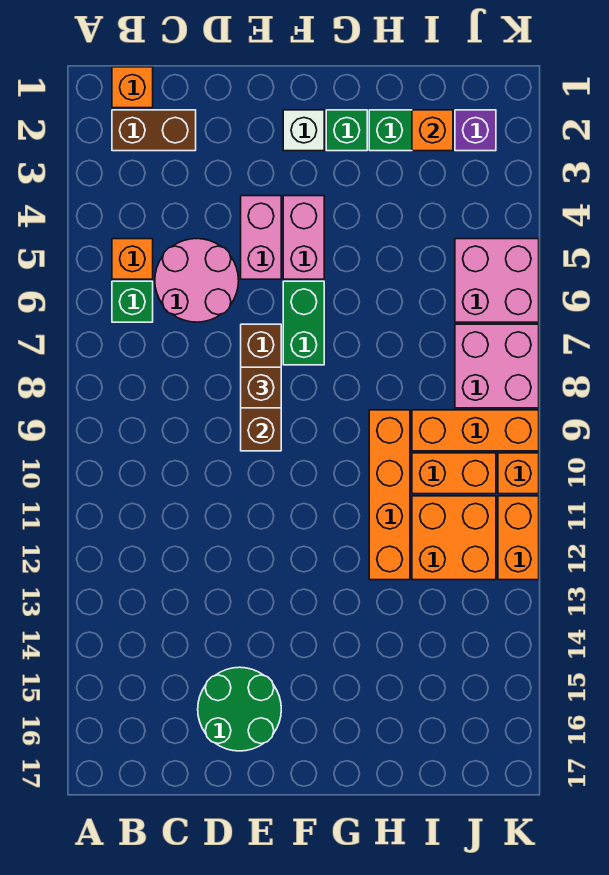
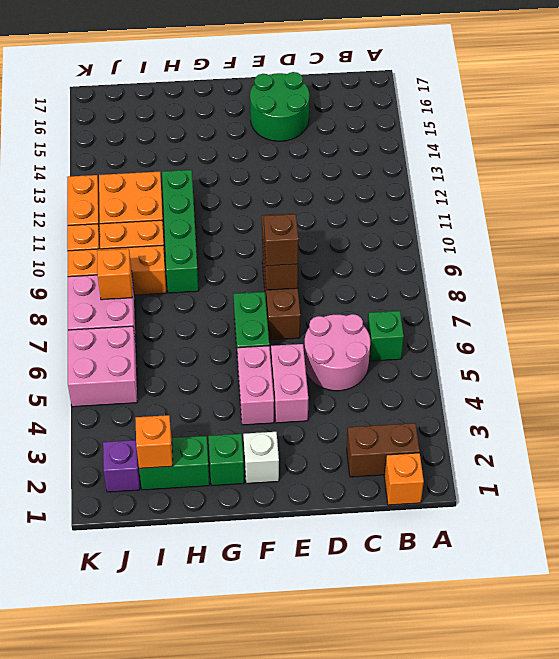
orange brick B5 level 1 -> orange brick J8 level 2
orange brick H9:H12 level 1 -> green brick H9:H12 level 1

